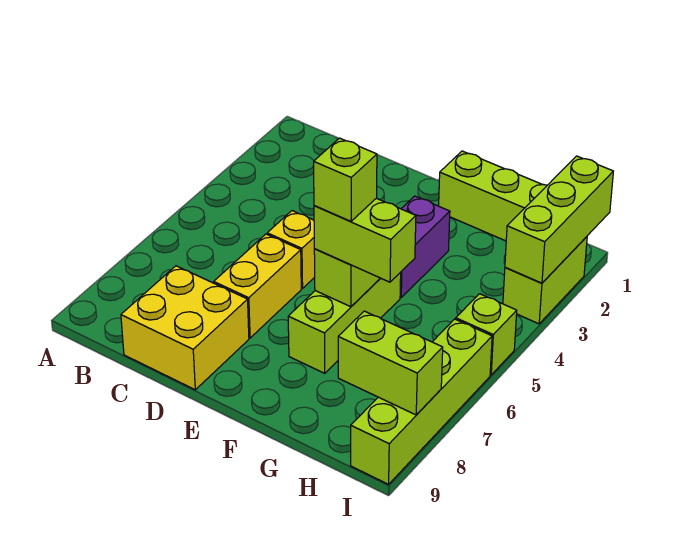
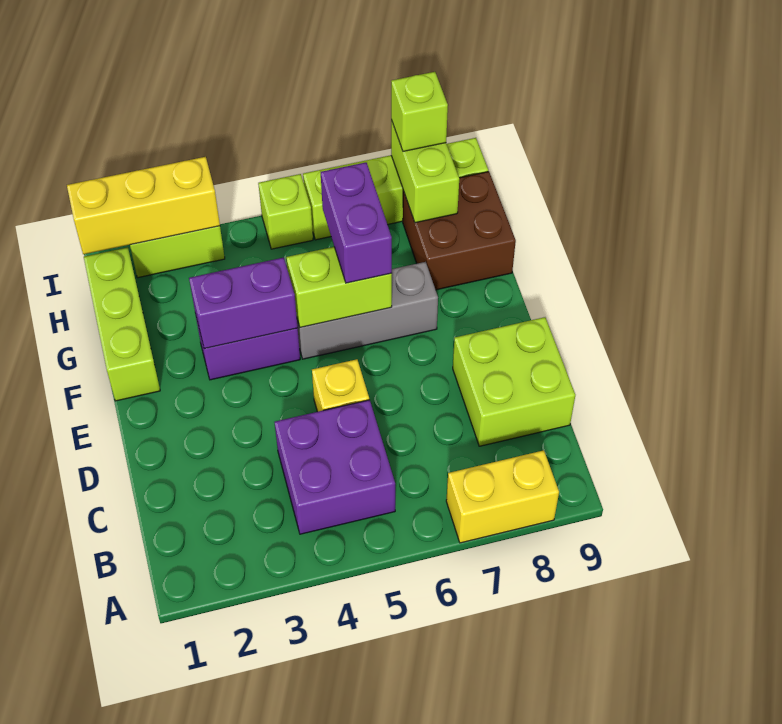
none -> purple brick B4:C5 level 1
yellow brick C8:D9 level 1 -> lime brick C8:D9 level 1
yellow brick D6:D7 level 1 -> yellow brick A7:A8 level 1
none -> purple brick F3:F4 level 2
lime brick F5:F7 level 1 -> grey brick F5:F7 level 1
lime brick F6:G6 level 3 -> purple brick F6:G6 level 3
lime brick F6 level 4 -> lime brick I8 level 3
none -> brown brick G8:H9 level 1
lime brick I1:I3 level 2 -> yellow brick I1:I3 level 2

